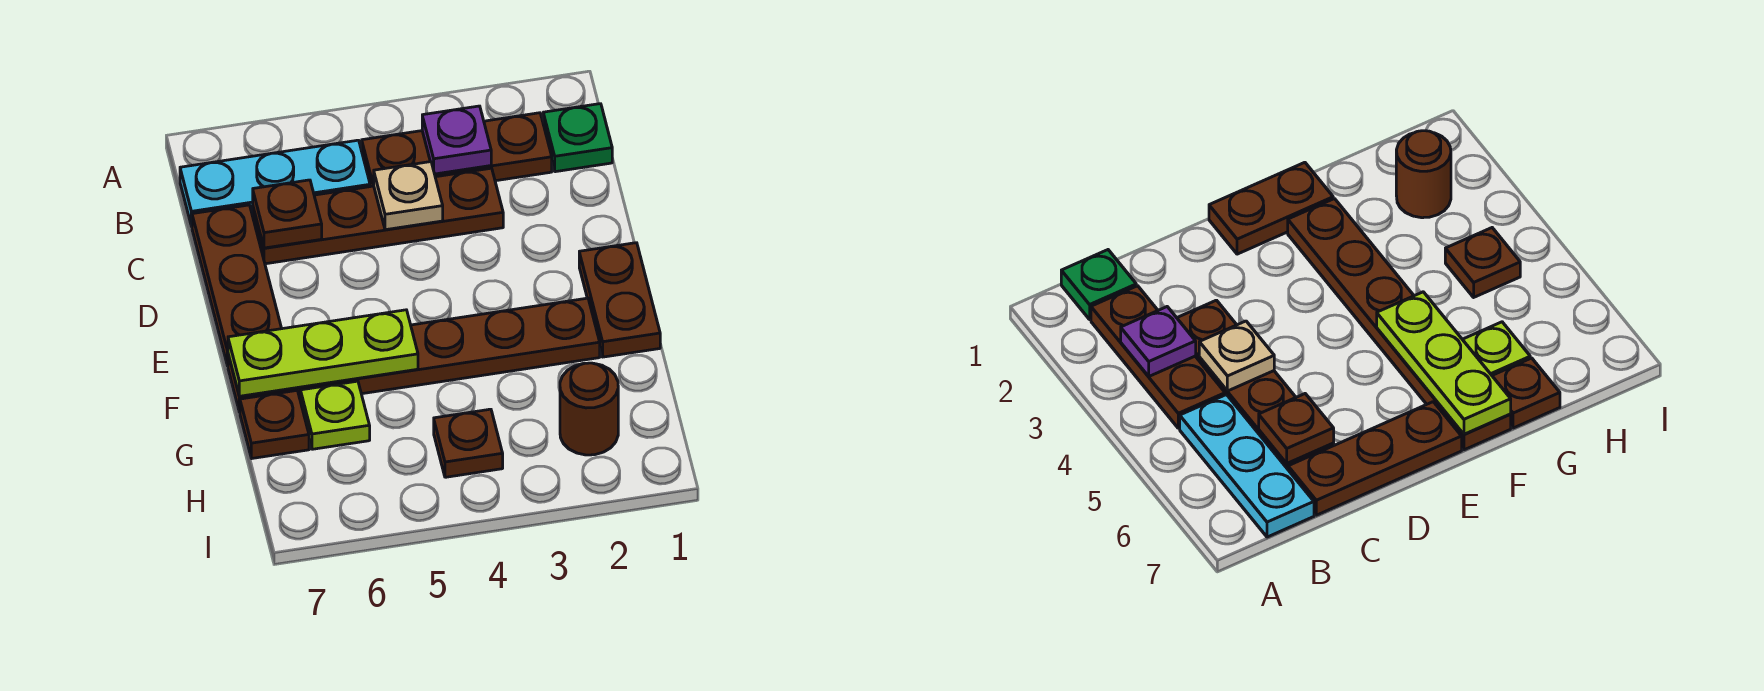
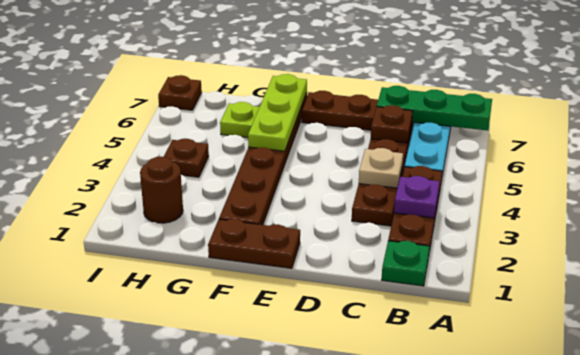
none -> green plate A7:C7 level 2
brown plate G7 level 1 -> brown plate I7 level 1

